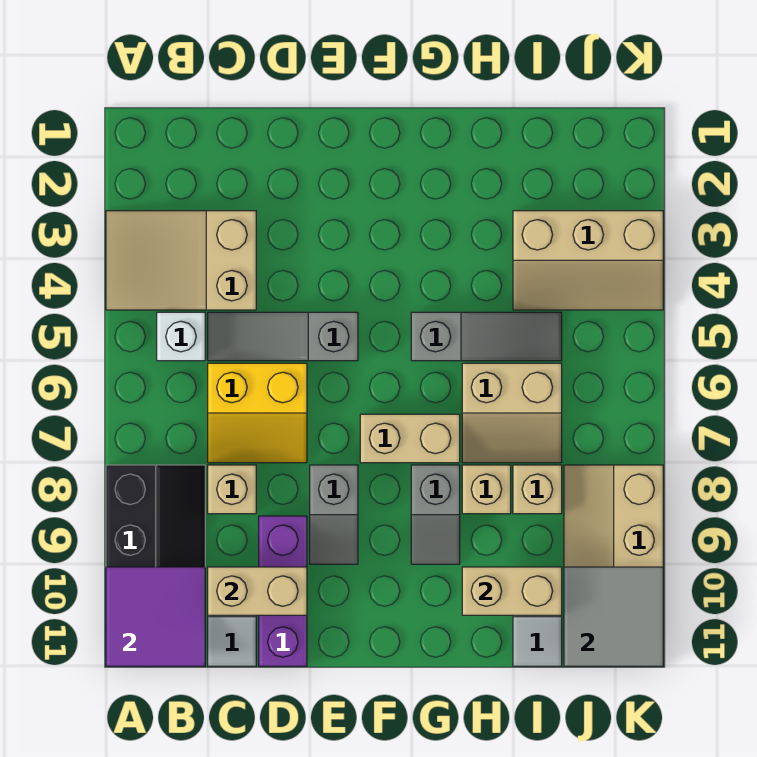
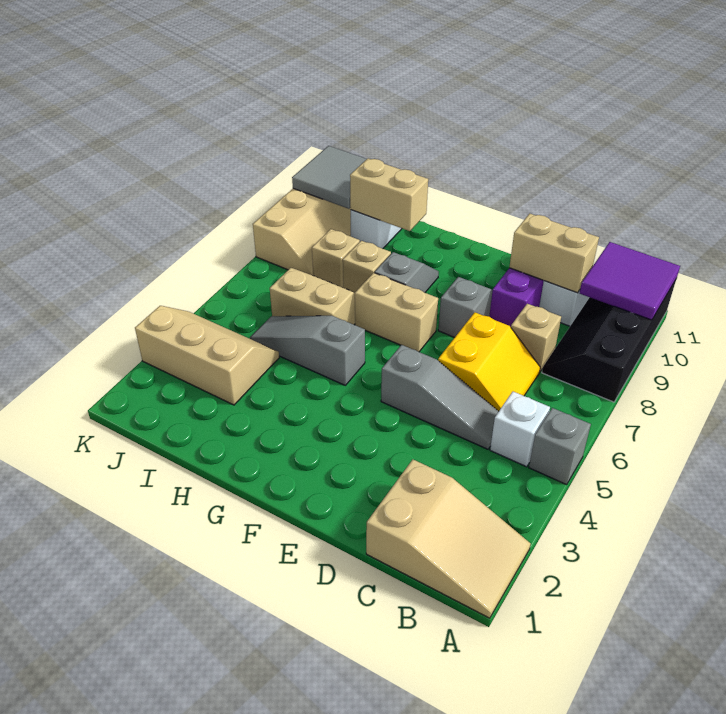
tan slope A3:C4 level 1 top C -> tan slope A1:C2 level 1 top C
none -> grey brick A5 level 1
yellow slope C6:D7 level 1 top 6 -> yellow slope C6:D7 level 1 top D

